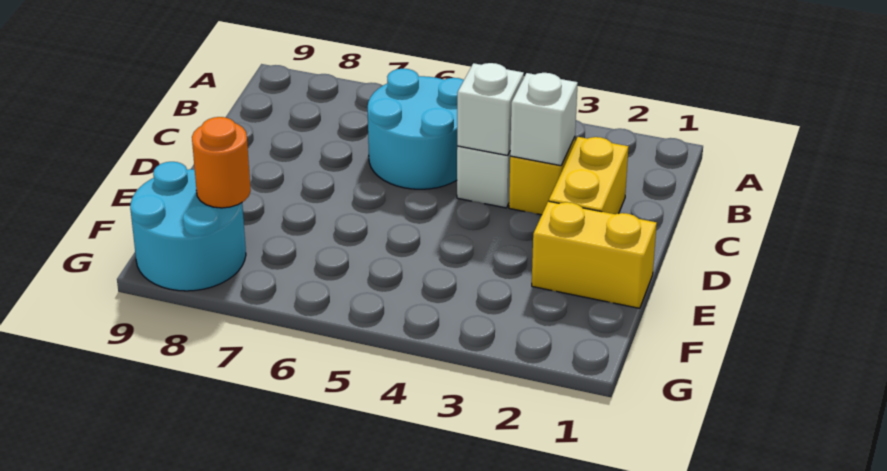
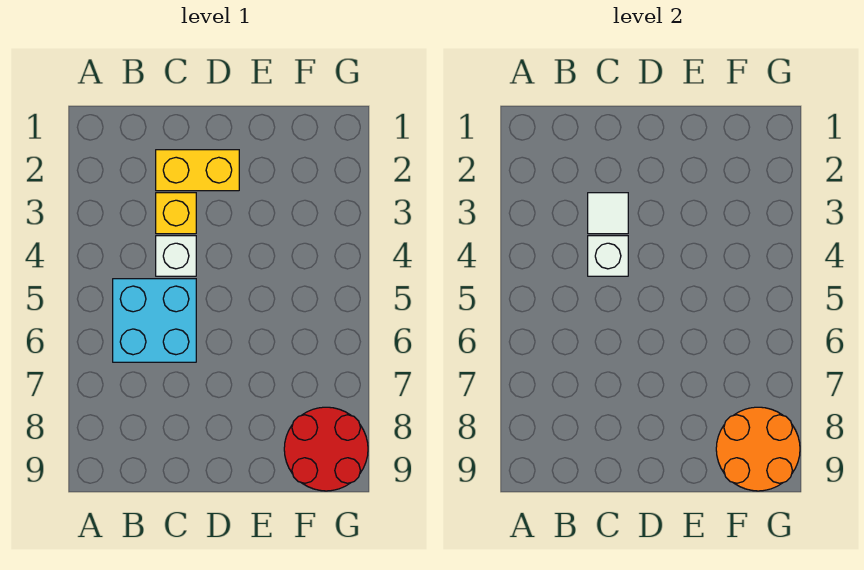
cyan round brick B5:C6 level 1 -> cyan brick B5:C6 level 1
white brick C3 level 2 -> white tile C3 level 2
yellow brick E1:E2 level 1 -> none
cyan round brick F8:G9 level 1 -> red round brick F8:G9 level 1
orange round brick F8 level 2 -> orange round brick F8:G9 level 2

